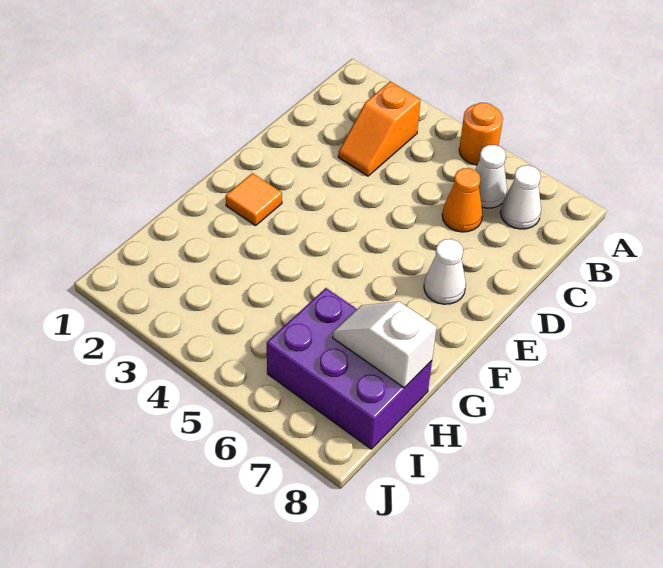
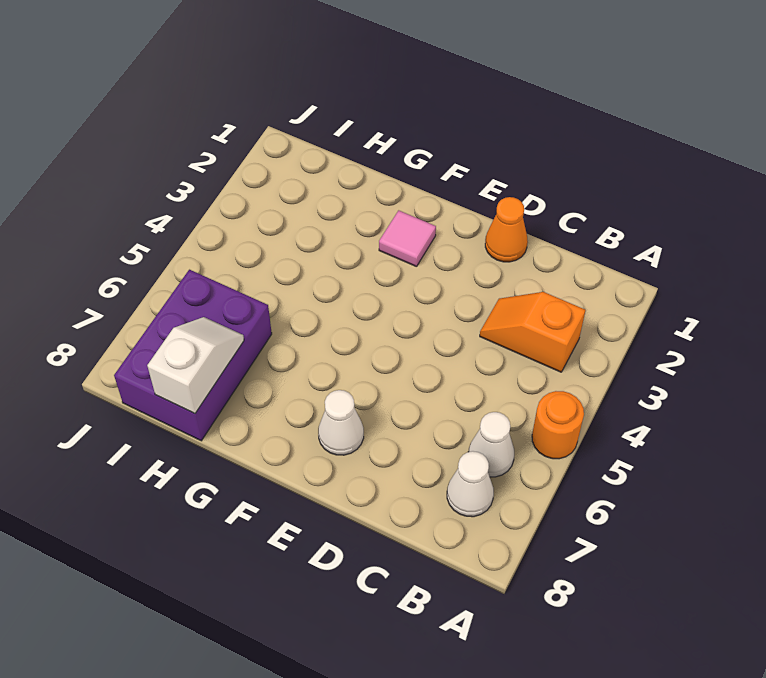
orange cone C6 level 1 -> orange cone D1 level 1
orange tile F2 level 1 -> pink tile F2 level 1

